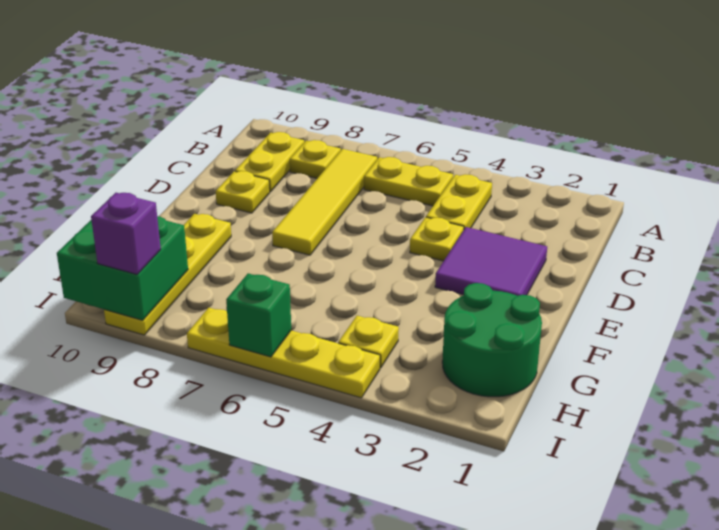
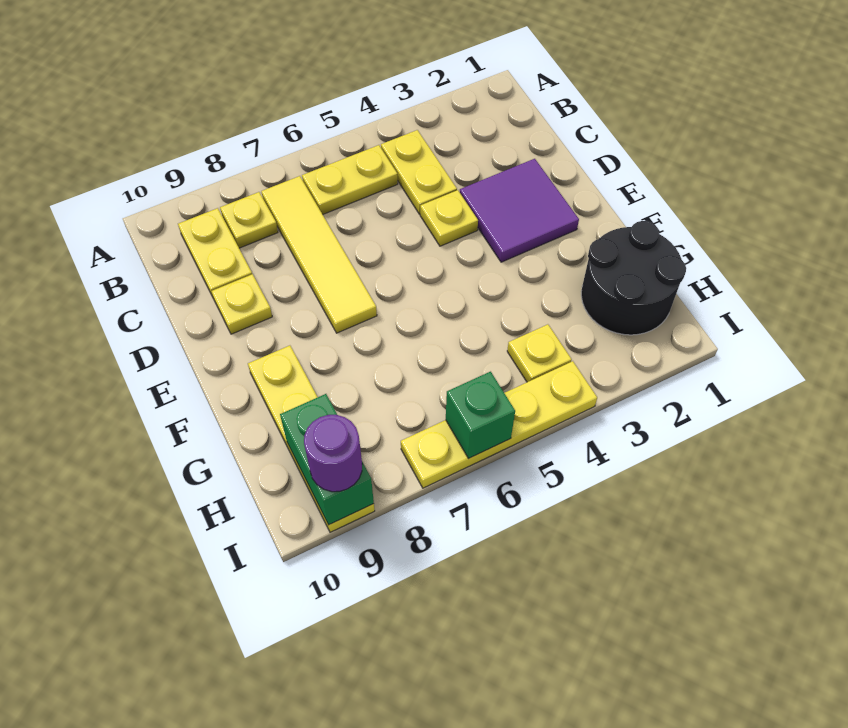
green round brick G1:H2 level 1 -> black round brick G1:H2 level 1
green brick H9:I10 level 2 -> green brick H9:I9 level 2
purple brick I9 level 3 -> purple round brick I9 level 3

